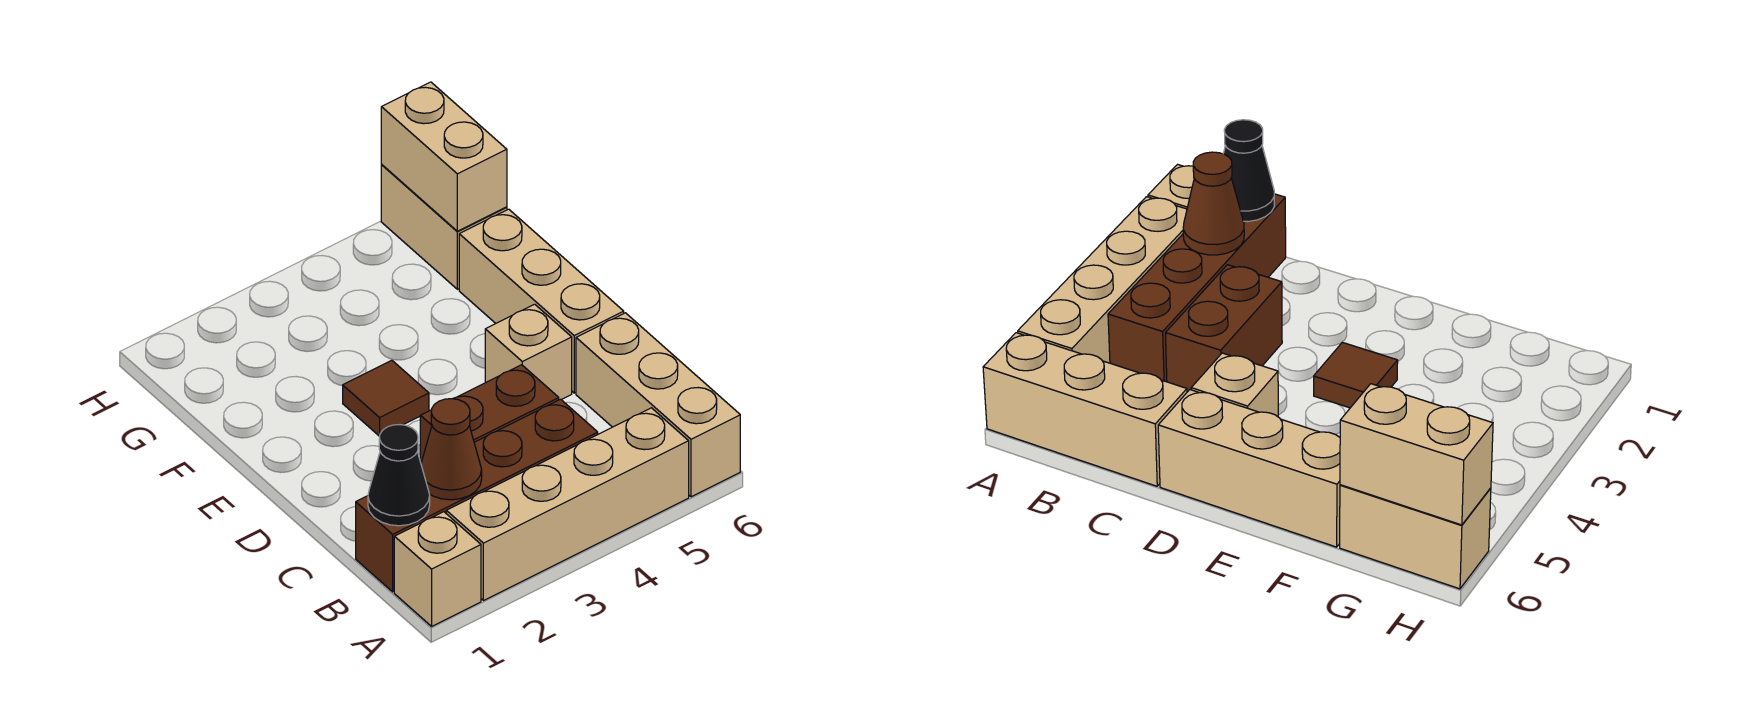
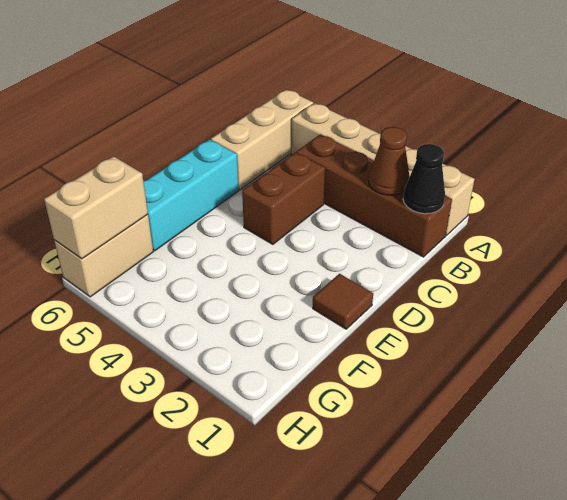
brown brick C3:C4 level 1 -> brown brick C4:D4 level 1
tan brick D5 level 1 -> none
tan brick D6:F6 level 1 -> cyan brick D6:F6 level 1
brown tile E3 level 1 -> brown tile E1 level 1

